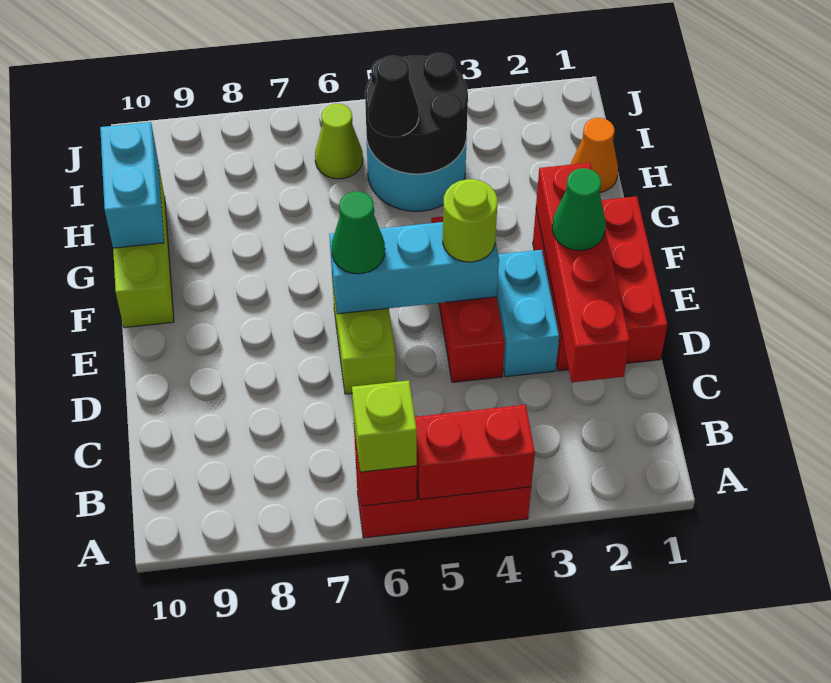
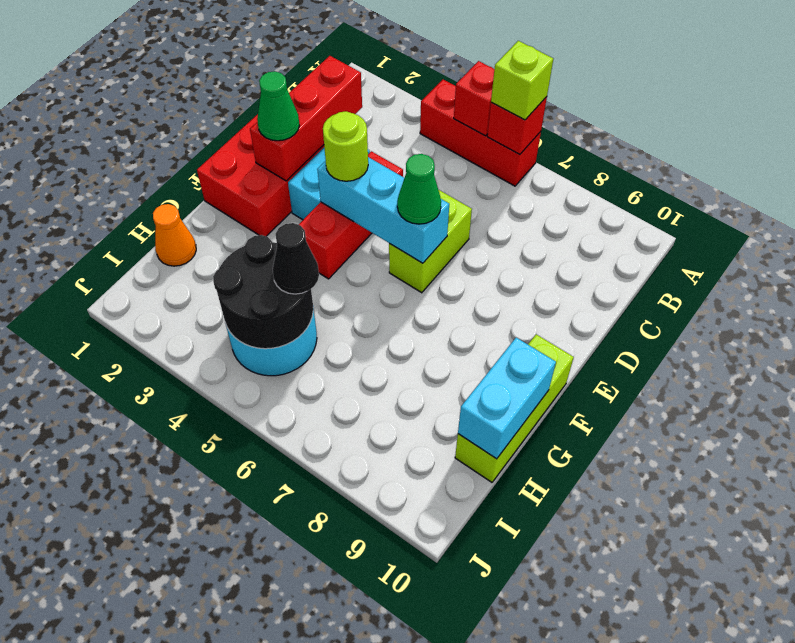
red brick A4:A5 level 2 -> red brick A5 level 2
red brick C2:F2 level 2 -> red brick C2:E2 level 2
lime cone I6 level 1 -> none

